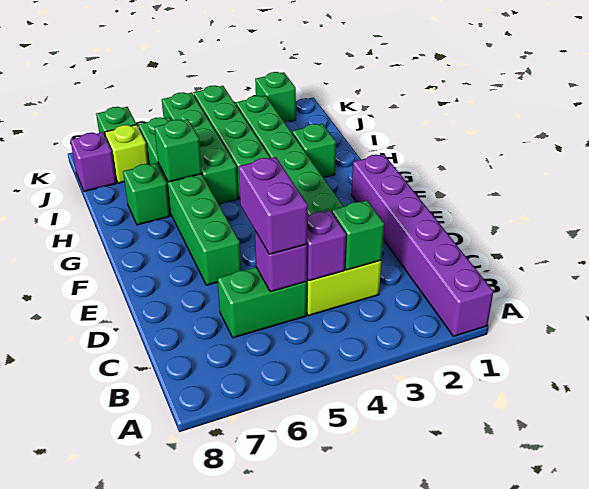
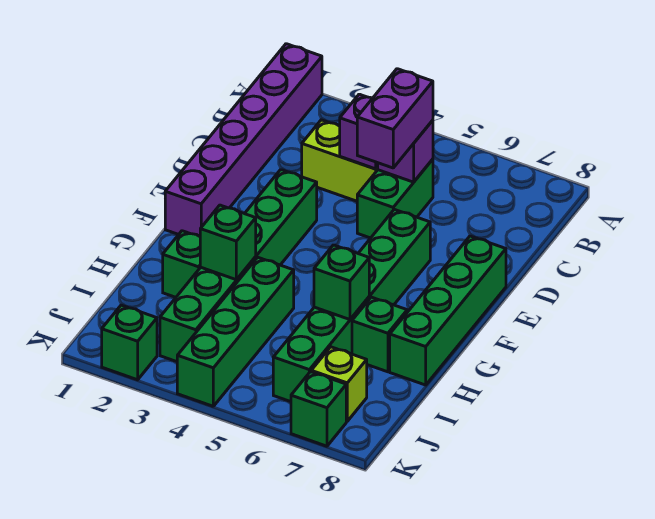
green brick C3 level 2 -> green brick H3 level 2
green brick C5:C6 level 1 -> green brick C5:D5 level 1
green brick H5:K5 level 1 -> green brick E8:H8 level 1
purple brick J8 level 1 -> none

